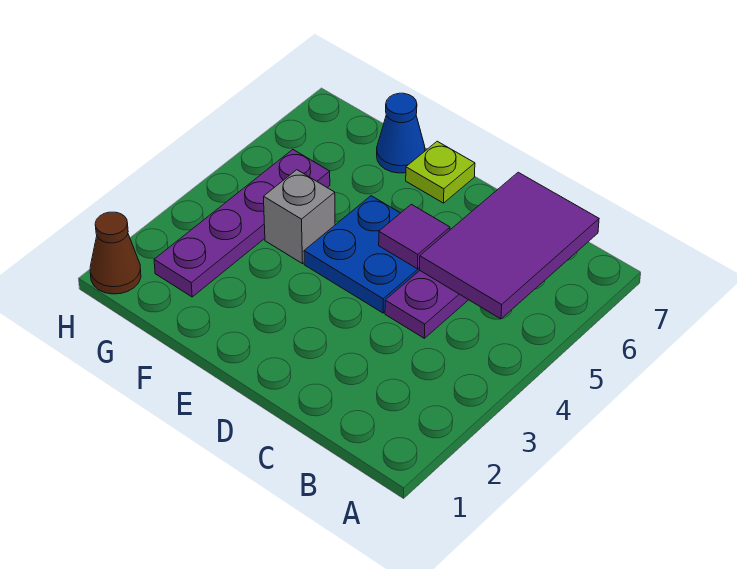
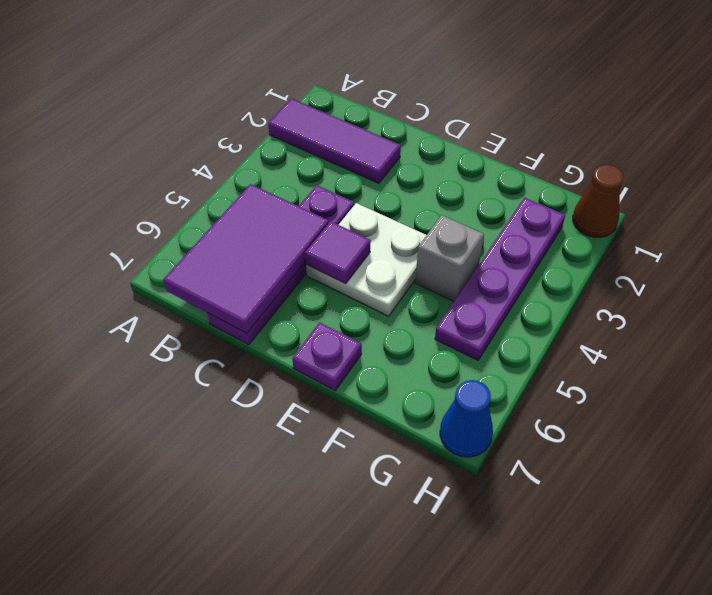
none -> purple tile A2:C2 level 1
blue plate D4:E5 level 1 -> white plate D4:E5 level 1
lime plate E7 level 1 -> purple plate E7 level 1
blue cone F7 level 1 -> blue cone H7 level 1

